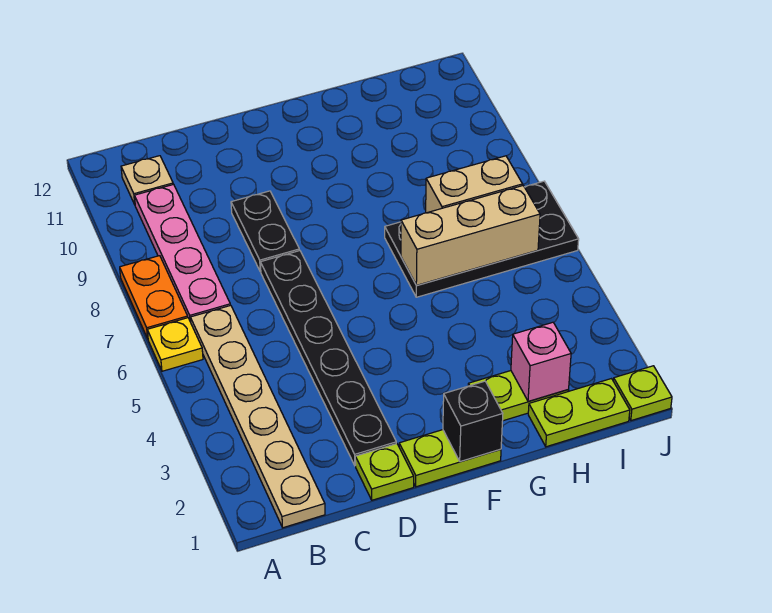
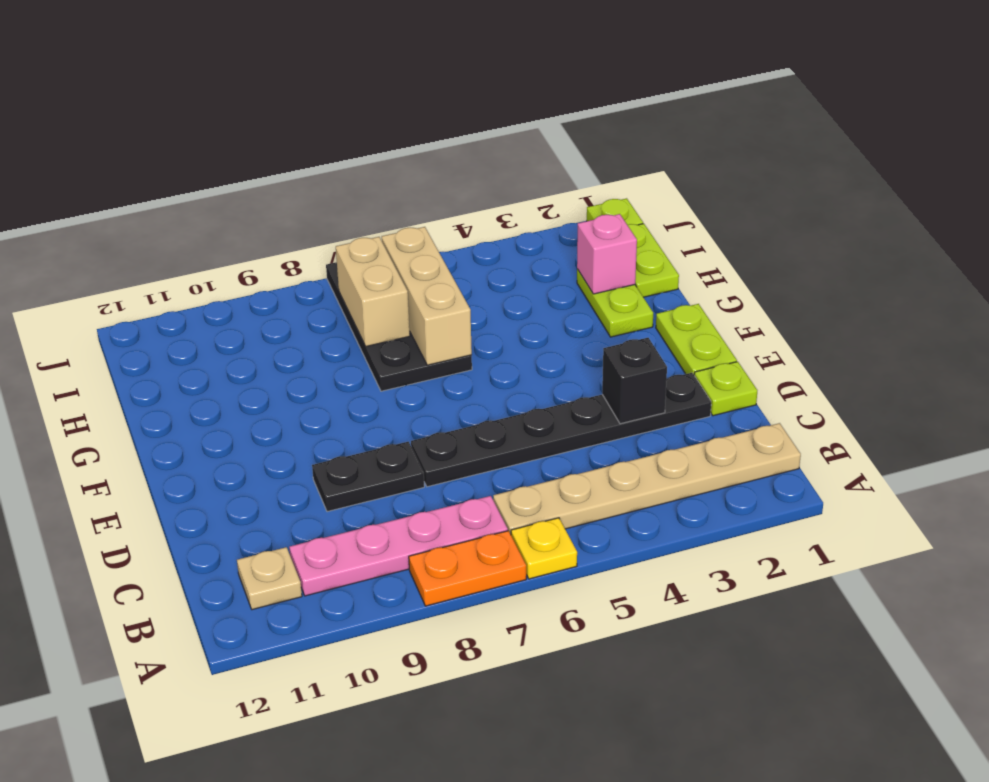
black brick F1 level 2 -> black brick D3 level 2

